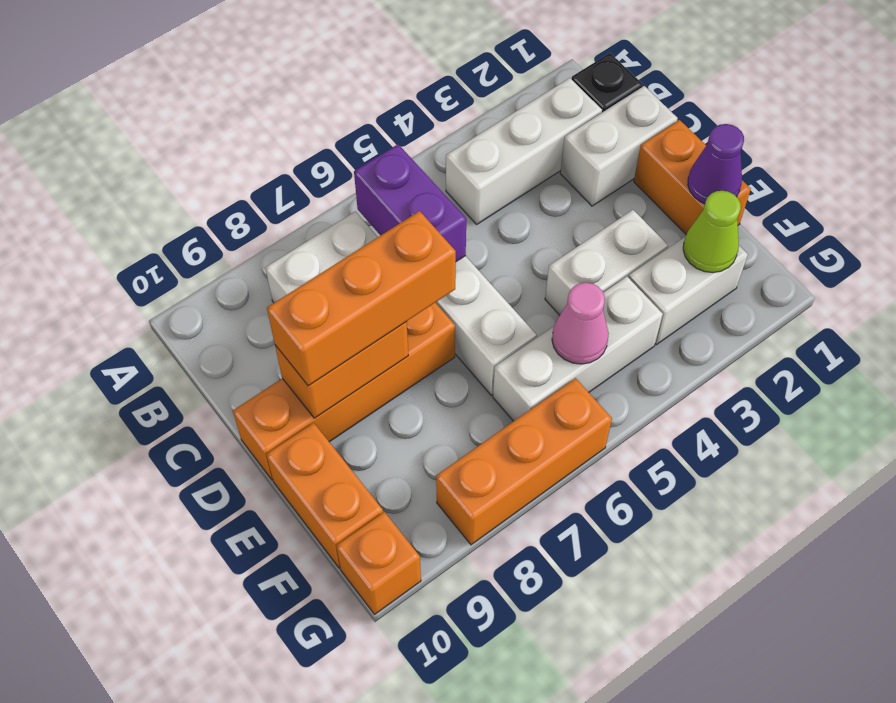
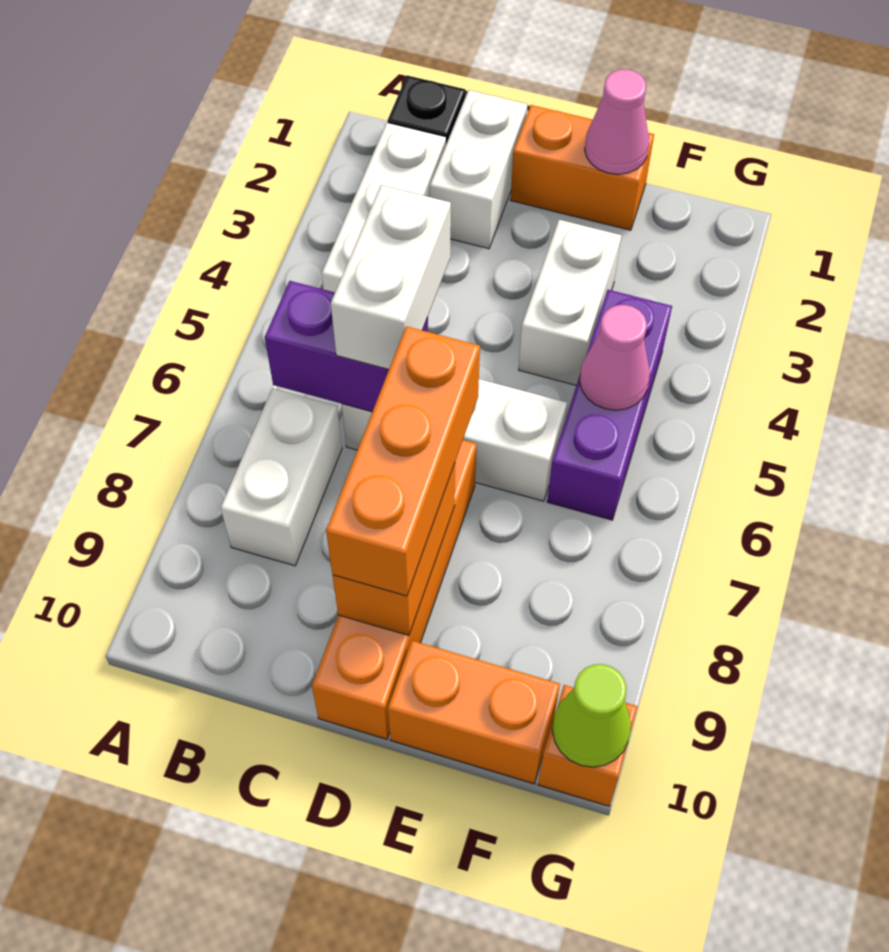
purple cone E1 level 2 -> pink cone E1 level 2
white brick F2:F3 level 1 -> white brick C5:C6 level 3
lime cone F2 level 2 -> lime cone G10 level 2
white brick F4:F6 level 1 -> purple brick F4:F6 level 1
orange brick G6:G8 level 1 -> none

